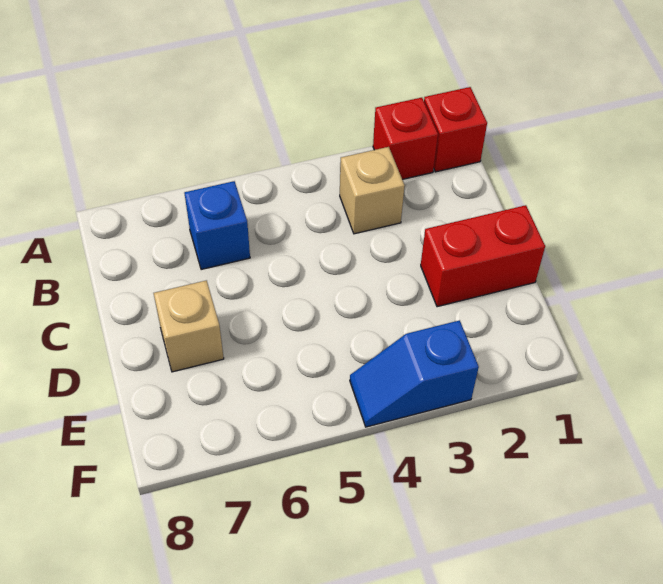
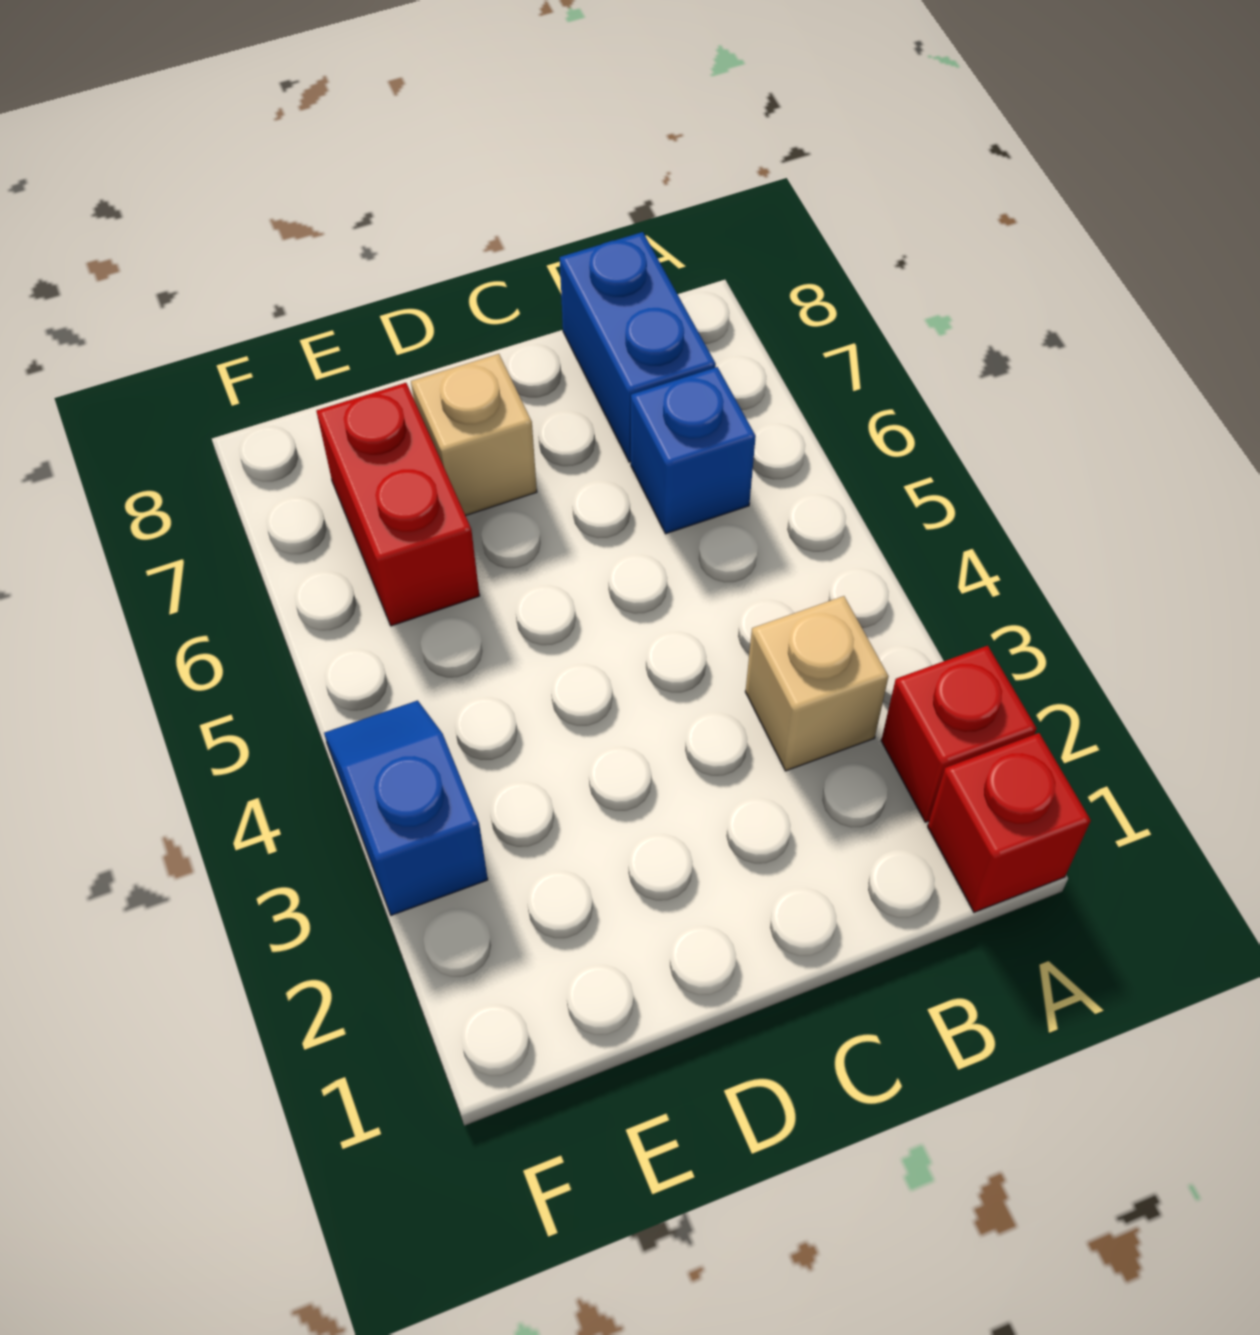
none -> blue brick B7:B8 level 1
red brick D1:D2 level 1 -> red brick E6:E7 level 1

